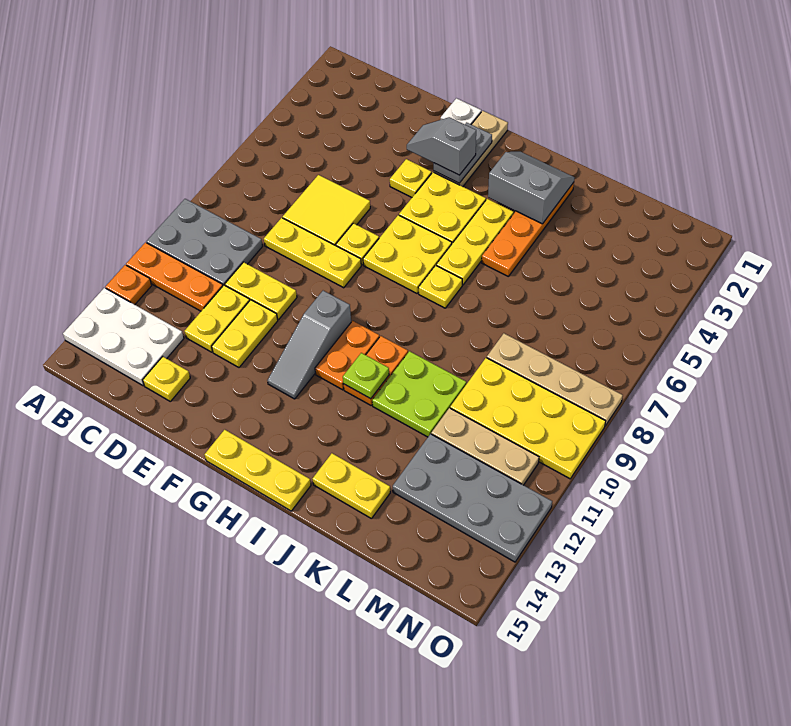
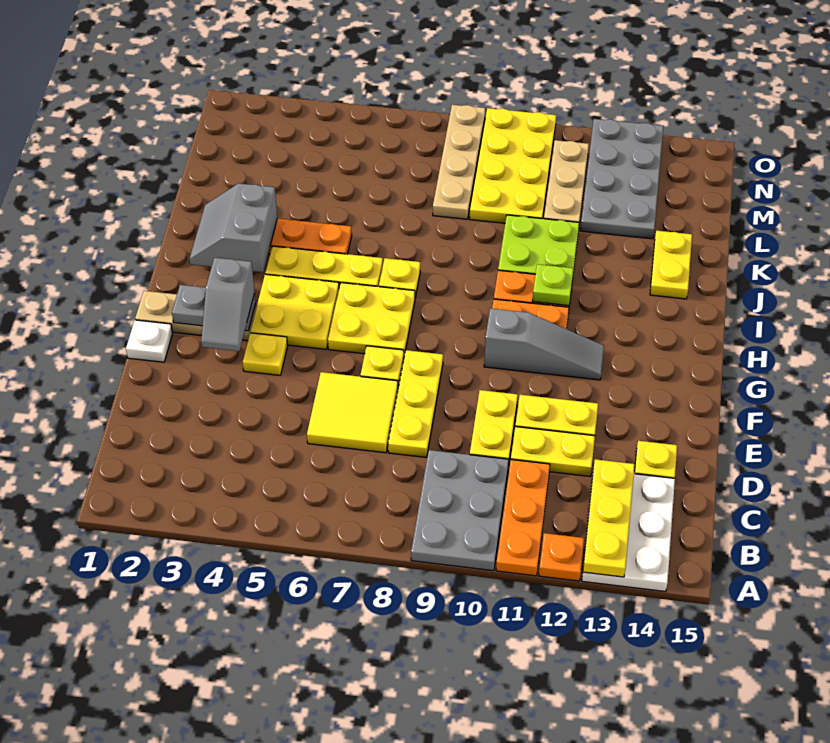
yellow plate G15:I15 level 1 -> yellow plate A13:C13 level 2

